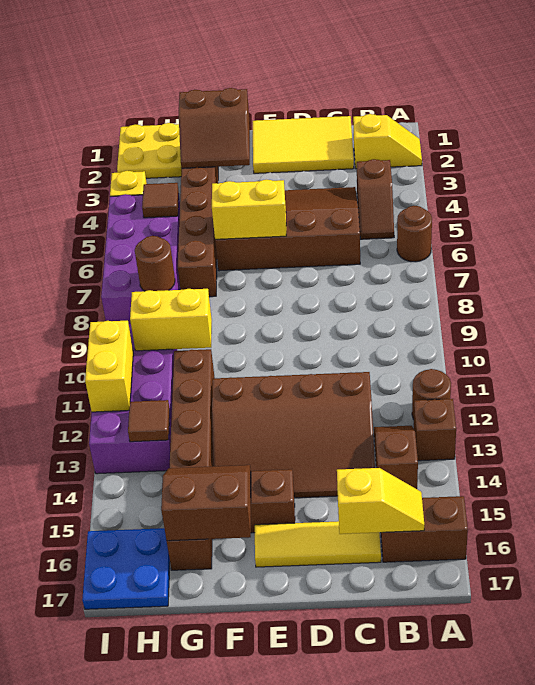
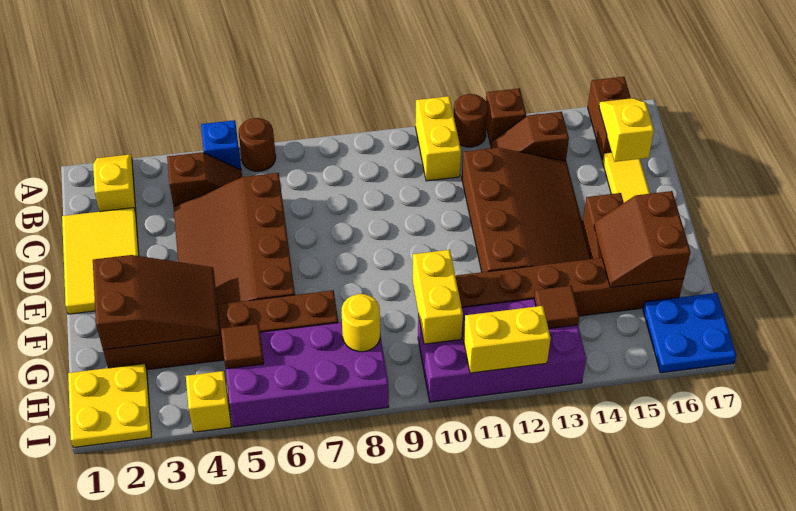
none -> blue brick A5 level 1
yellow brick E6:F6 level 2 -> yellow brick A11:B11 level 1
brown slope F2:G3 level 2 top 2 -> brown slope F2:G4 level 2 top 2
brown round brick H8 level 2 -> yellow round brick H8 level 2

